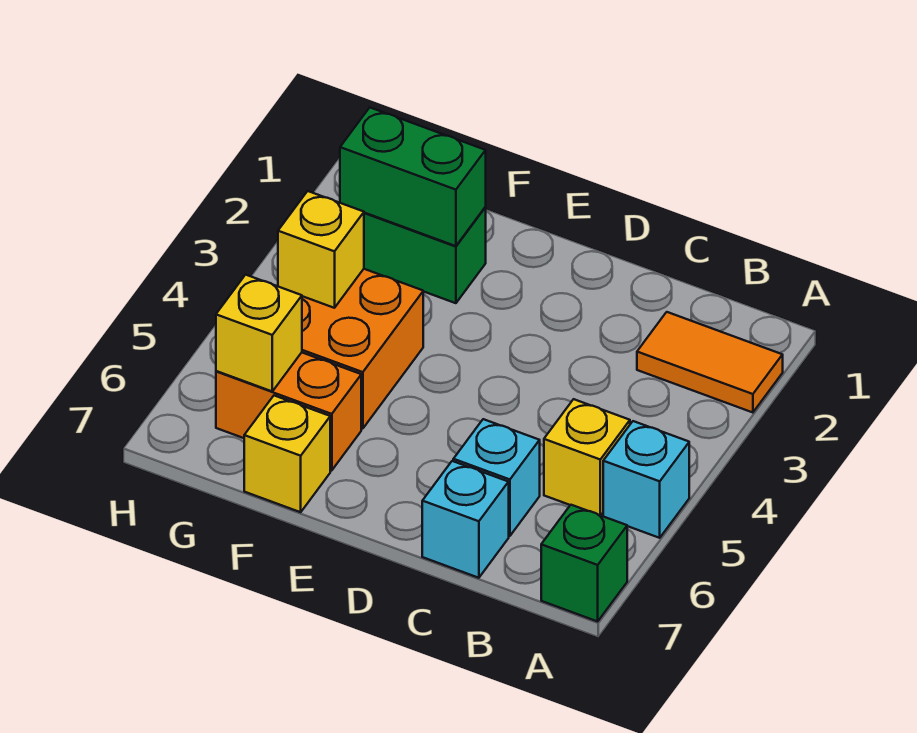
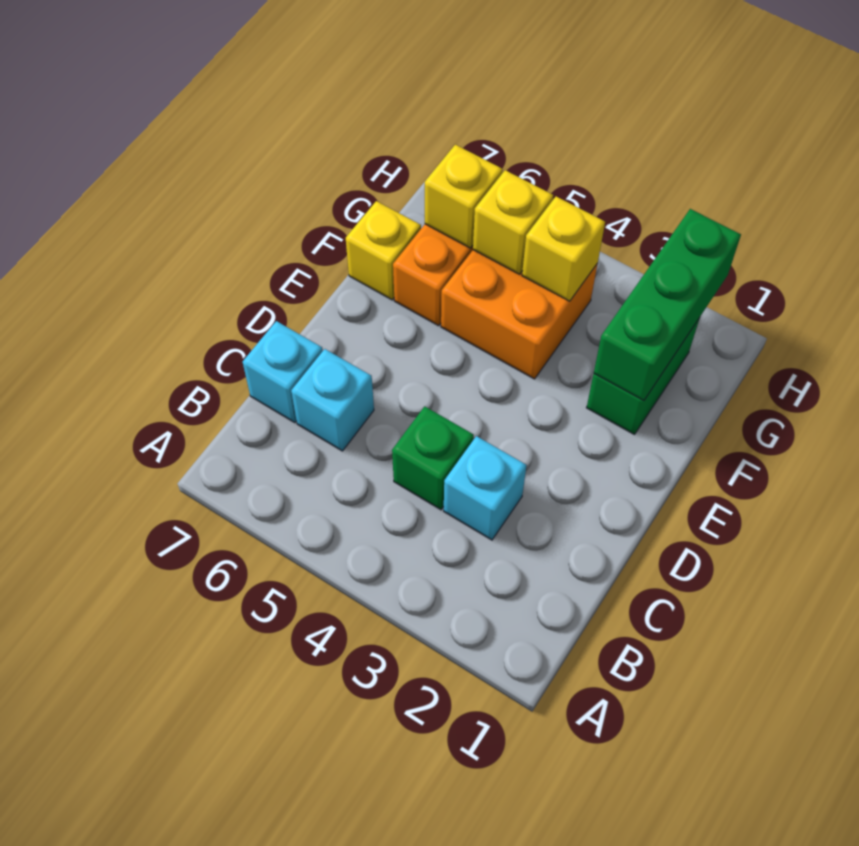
orange tile A2:B2 level 1 -> none
cyan brick A5 level 1 -> cyan brick C3 level 1
green brick A7 level 1 -> green brick C4 level 1
yellow brick B5 level 1 -> yellow brick G5 level 2
green brick F2:G2 level 2 -> green brick F2:H2 level 2

